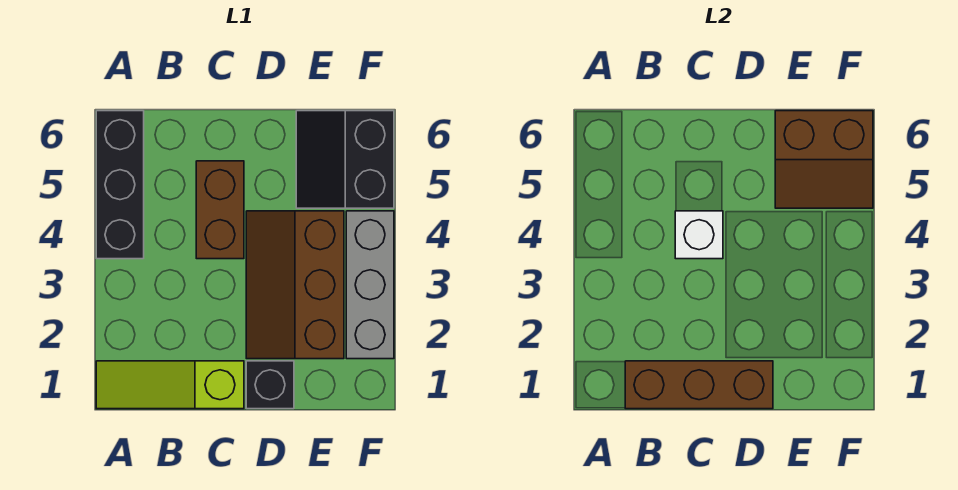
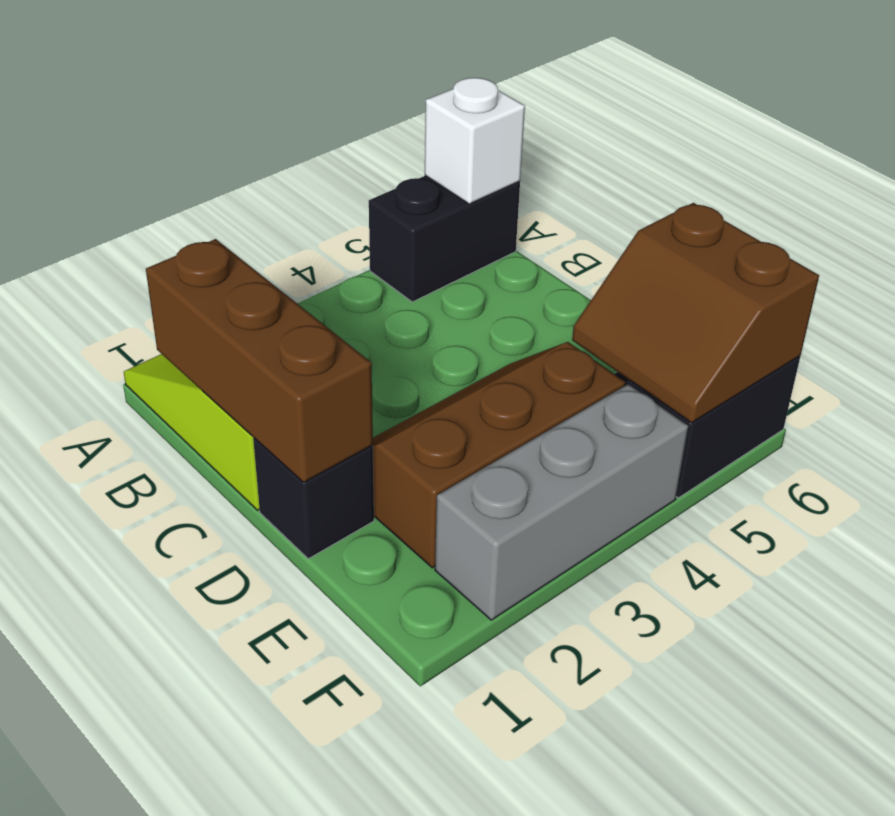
black brick A4:A6 level 1 -> black brick A5:A6 level 1
brown brick C4:C5 level 1 -> none
white brick C4 level 2 -> white brick A6 level 2

